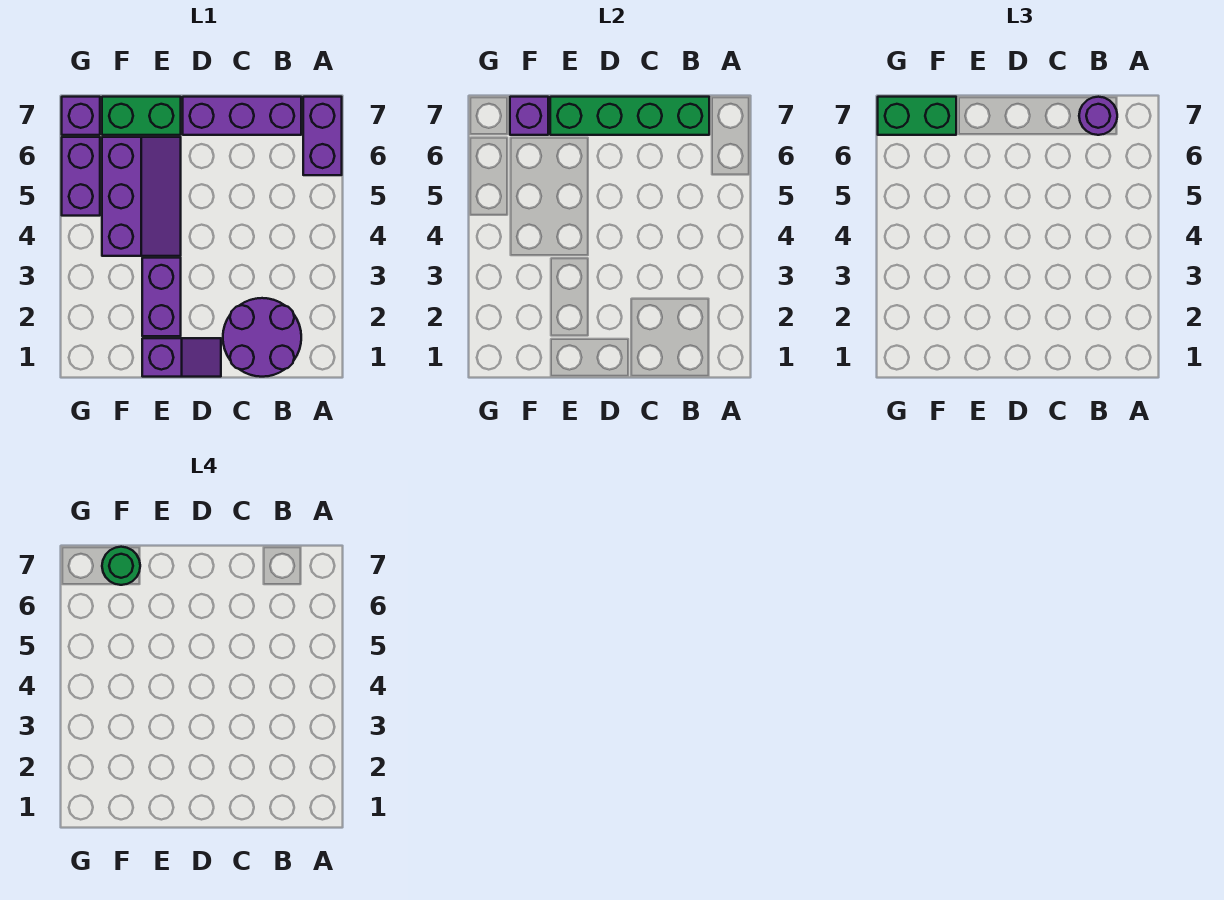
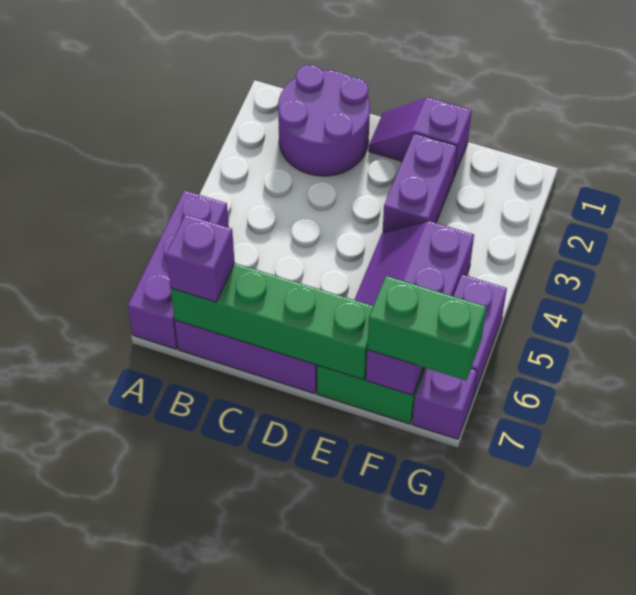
purple brick A6:A7 level 1 -> purple brick A5:A7 level 1
purple round brick B7 level 3 -> purple brick B7 level 3
green round brick F7 level 4 -> none

